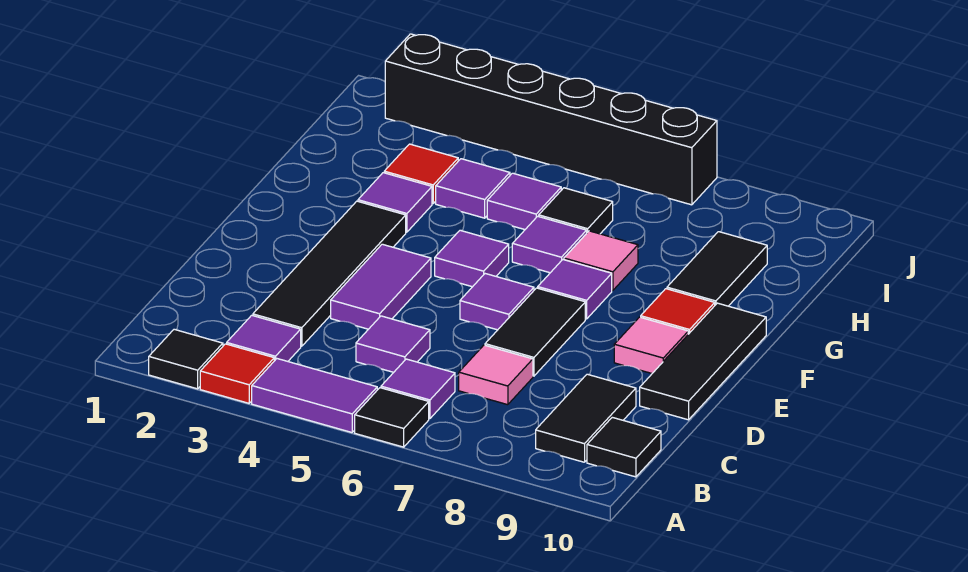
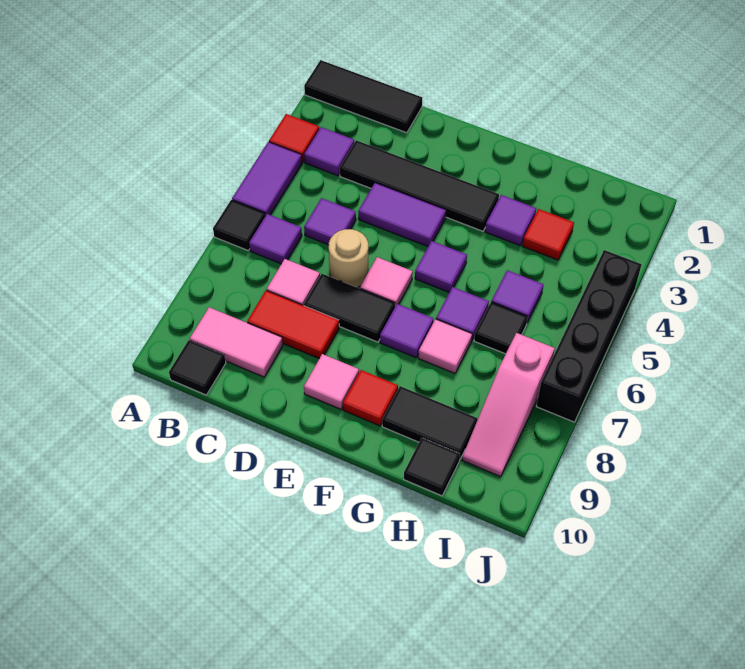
black tile A2 level 1 -> black tile H10 level 1
black tile B9:C9 level 1 -> pink tile B9:C9 level 1
none -> red tile C8:D8 level 1
none -> tan round brick D6 level 1
black tile D10:F10 level 1 -> black tile A1:C1 level 1
purple tile E6 level 1 -> pink tile E6 level 1
purple tile H4 level 1 -> none
none -> pink slope I7:I9 level 1 top 7
black brick J2:J7 level 1 -> black brick J4:J7 level 1

